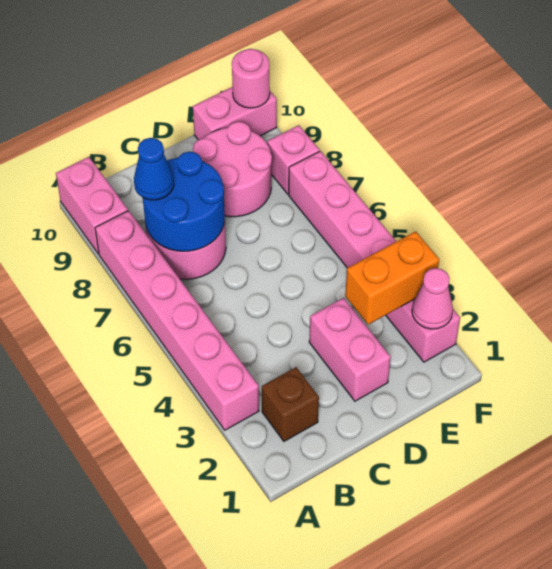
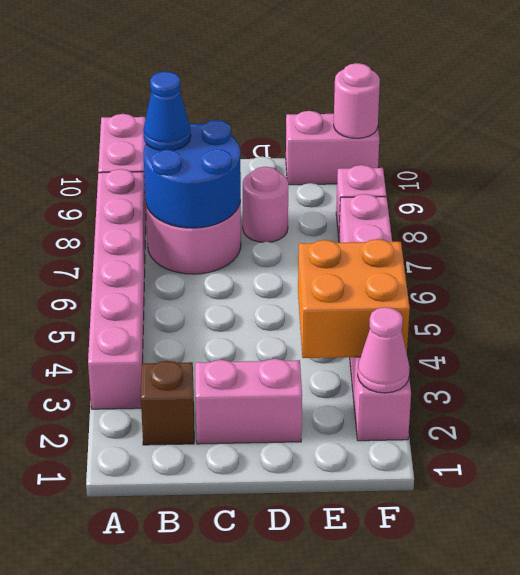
pink brick D2:D3 level 1 -> pink brick C2:D2 level 1
pink round brick D8:E9 level 1 -> pink round brick D8 level 1
orange brick E3:F3 level 2 -> orange brick E3:F4 level 2

